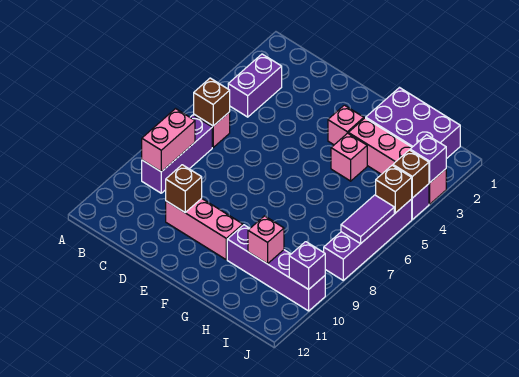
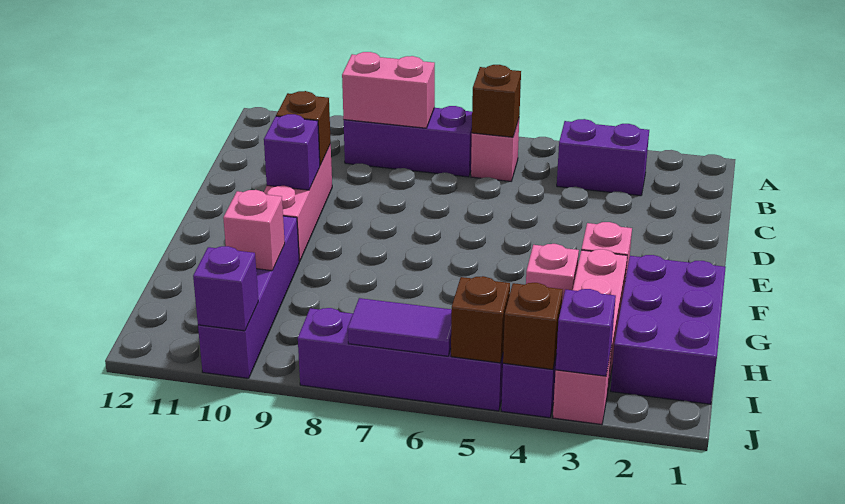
none -> purple brick E10 level 2

